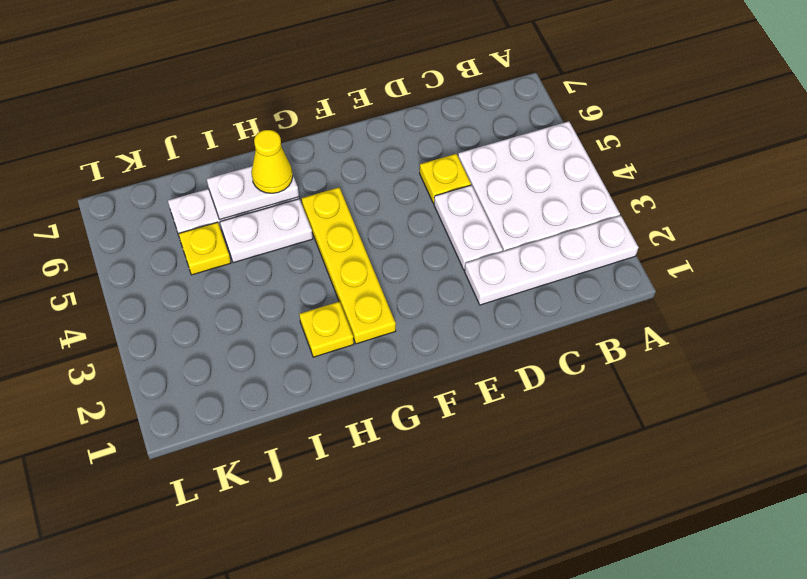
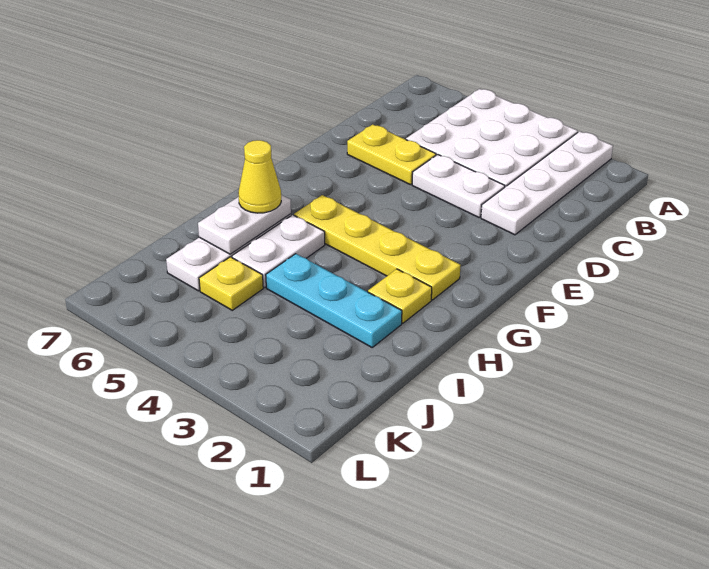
yellow plate D5 level 1 -> yellow plate D5:D6 level 1
none -> cyan plate I2:I4 level 1

